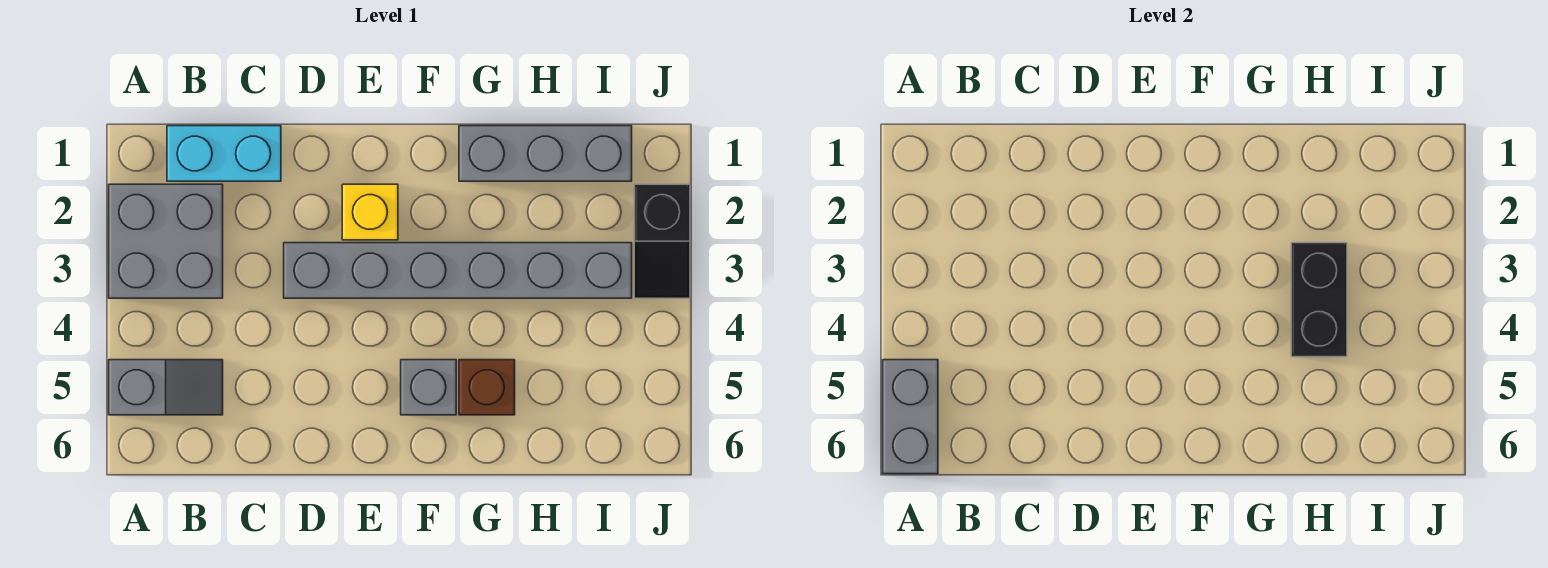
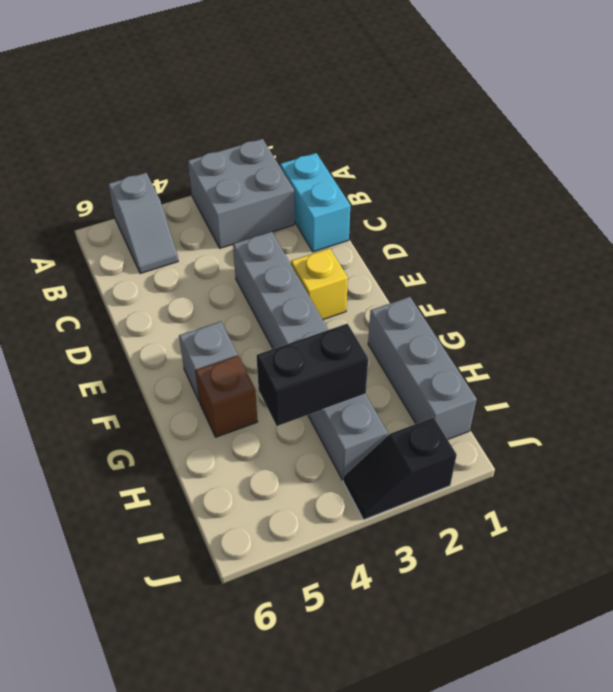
grey brick A5:A6 level 2 -> none

